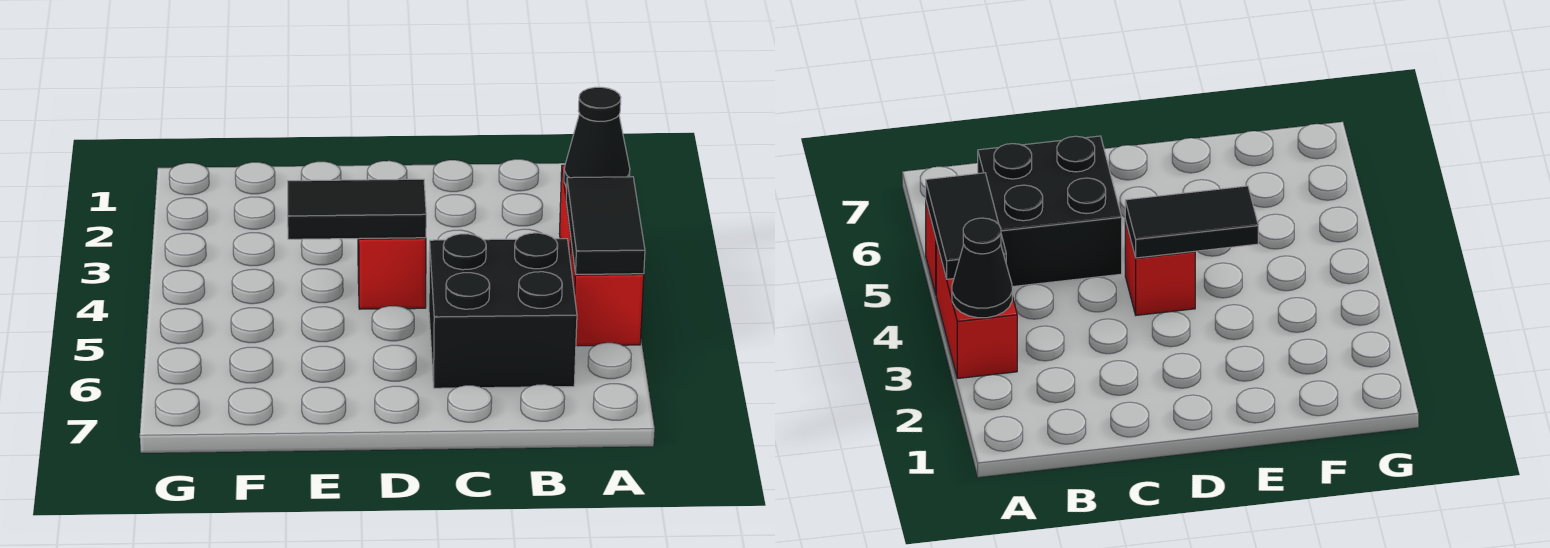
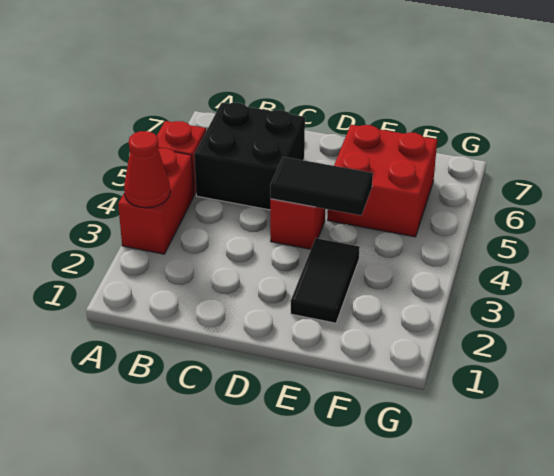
black cone A3 level 2 -> red cone A3 level 2
black tile A4:A5 level 2 -> black tile E2:E3 level 1
none -> red brick E5:F6 level 1

